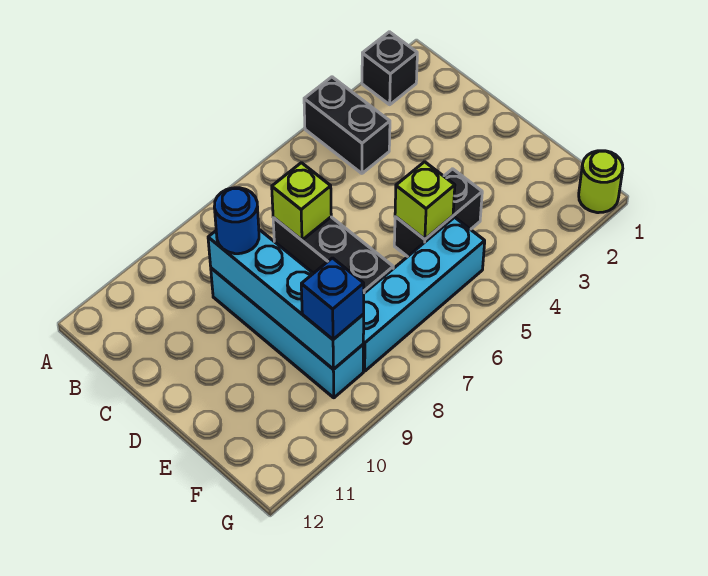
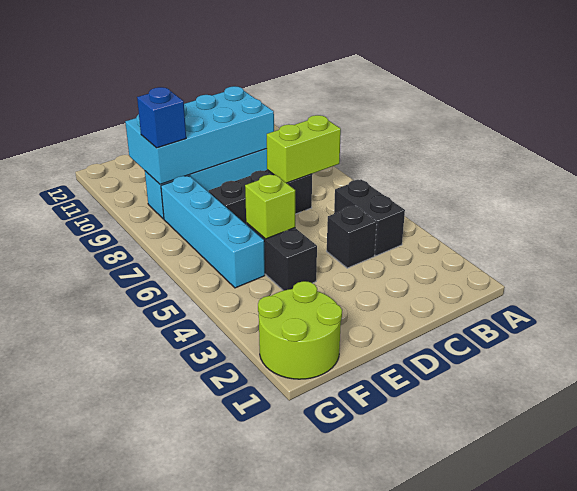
black brick A2 level 1 -> black brick C4 level 1
black brick A4:B4 level 1 -> black brick B4:B5 level 1
lime brick C7 level 2 -> lime brick B7:C7 level 2
cyan brick C9:F9 level 2 -> cyan brick C9:F10 level 2
blue round brick C9 level 3 -> none
lime round brick G1 level 1 -> lime round brick F1:G2 level 1

